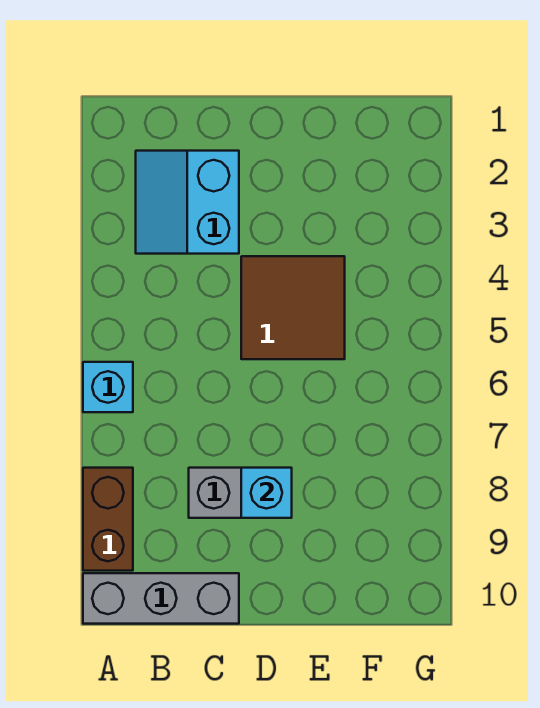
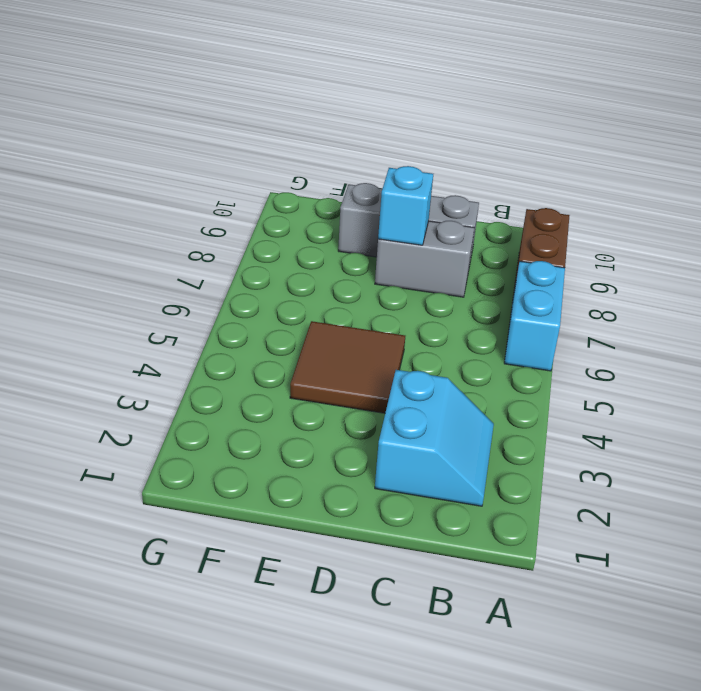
cyan brick A6 level 1 -> cyan brick A6:A7 level 1
grey brick A10:C10 level 1 -> grey brick C9:E9 level 1

